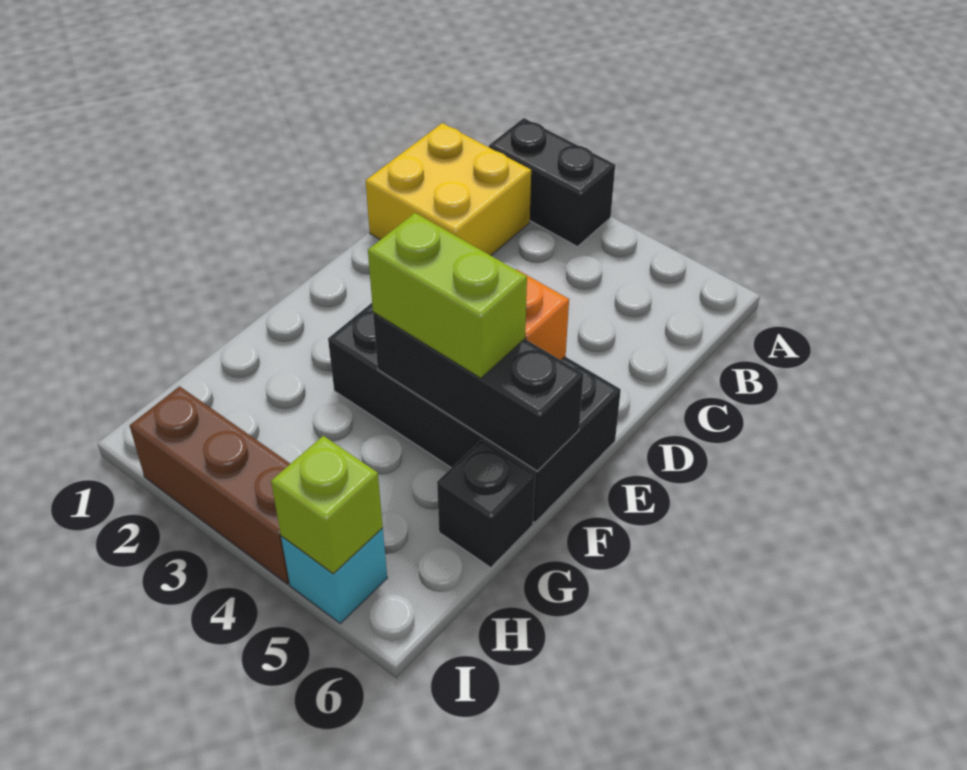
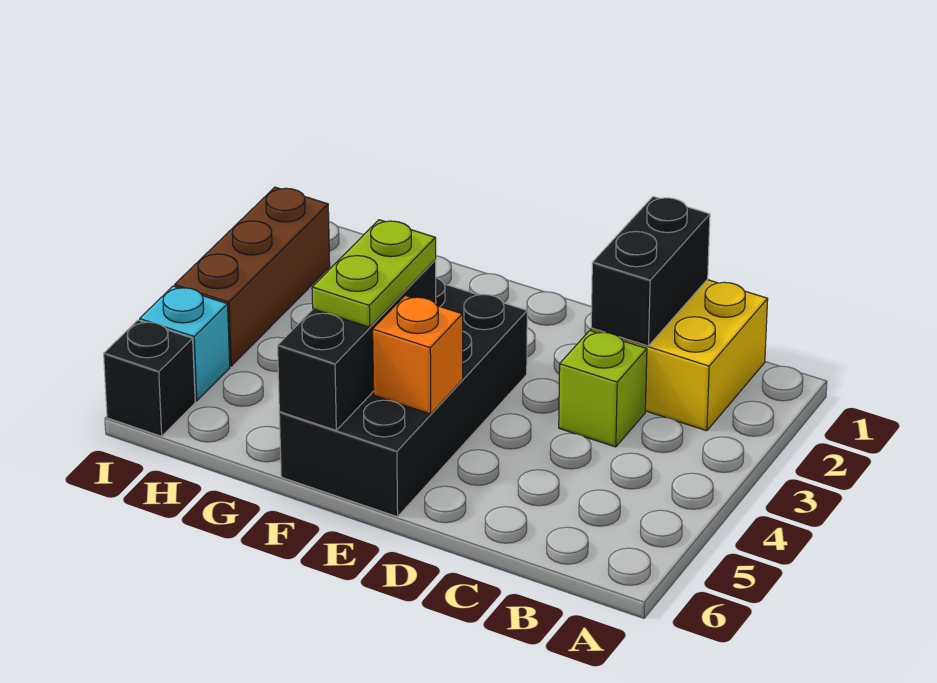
black brick A2:A3 level 1 -> black brick C1:C2 level 2
lime brick F4:F5 level 3 -> lime plate F4:F5 level 3
black brick G6 level 1 -> black brick I6 level 1
lime brick I5 level 2 -> lime brick C3 level 1

